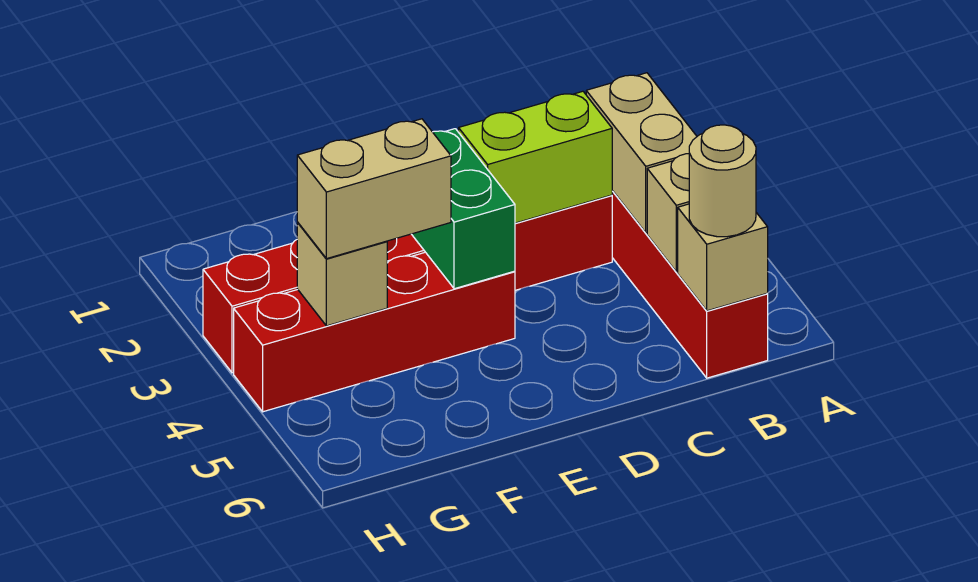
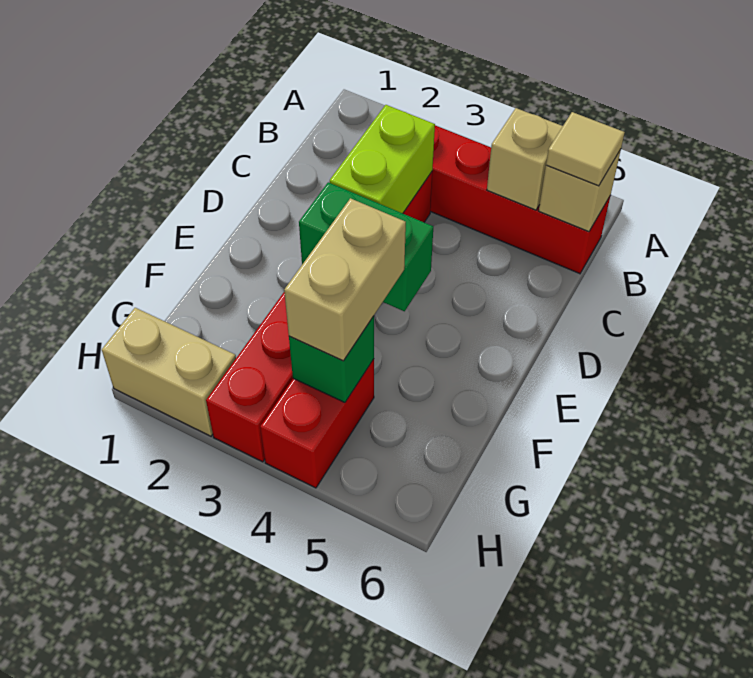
tan brick B3:B4 level 2 -> tan brick H1:H2 level 1
tan round brick B6 level 3 -> tan tile B6 level 3
red brick E4:H4 level 1 -> red brick G4:H4 level 1
tan brick G4 level 2 -> green brick G4 level 2

